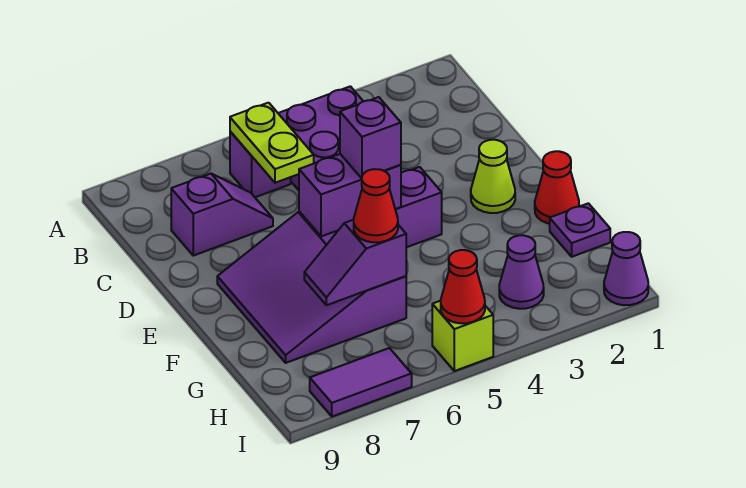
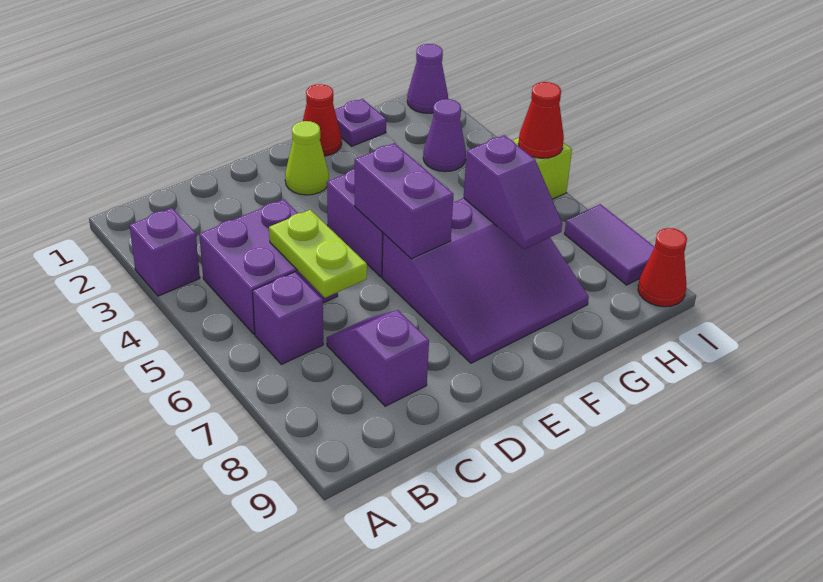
lime plate B6:C6 level 2 -> lime plate C5:C6 level 2
purple brick E5 level 3 -> purple brick A3 level 1
red cone G6 level 3 -> red cone I9 level 1

